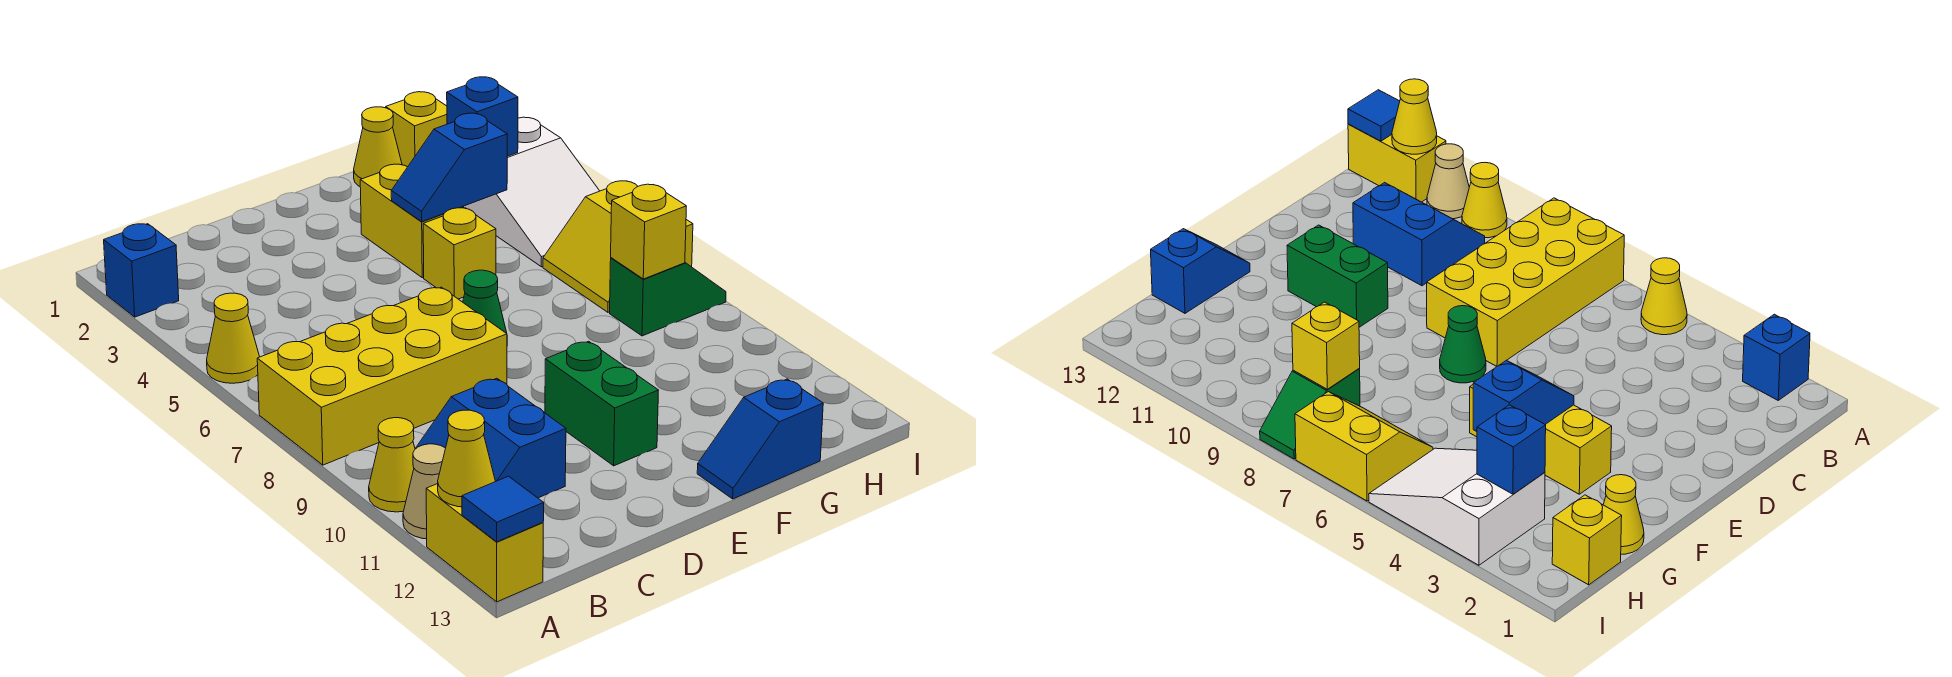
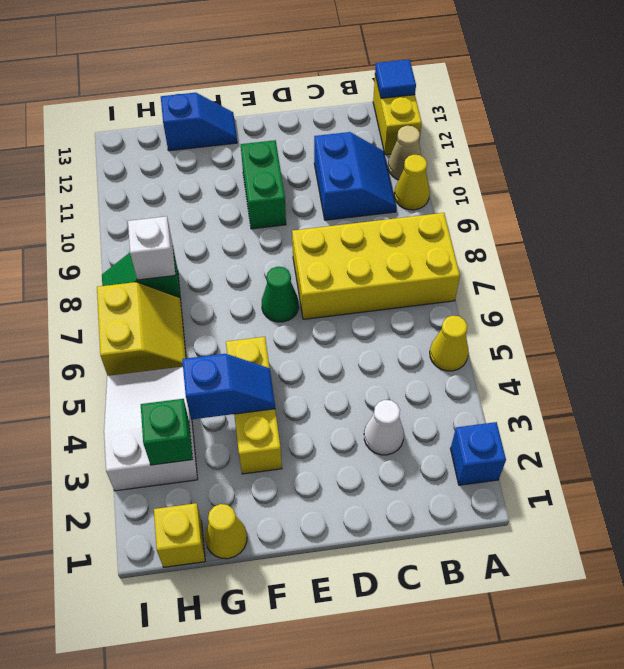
yellow cone A12 level 2 -> none
none -> white cone C3 level 1
blue brick H3 level 2 -> green brick H3 level 2
yellow brick H8 level 2 -> white brick H8 level 2

